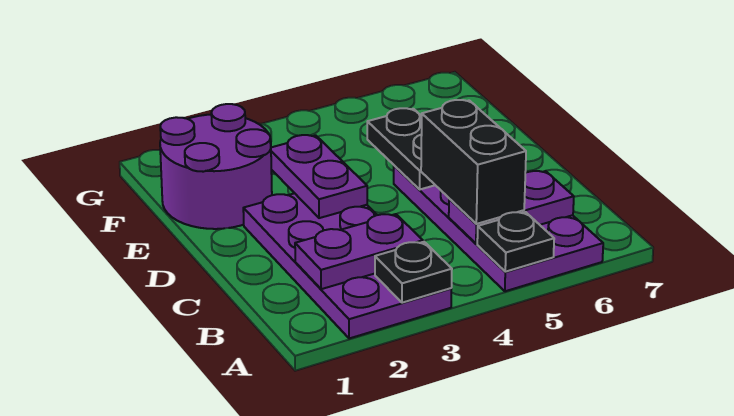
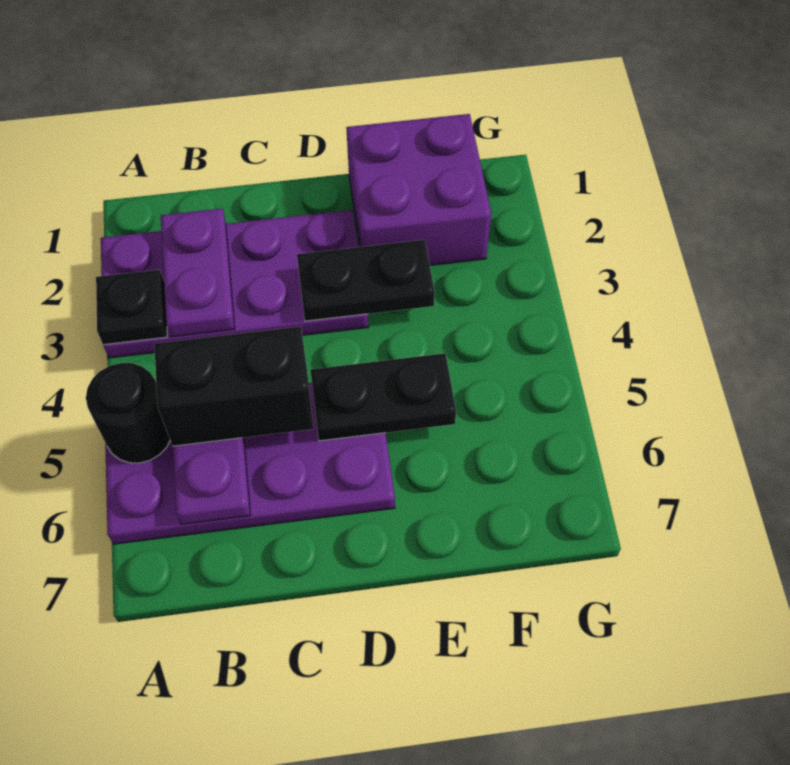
black plate A5 level 2 -> black round brick A5 level 2
purple plate D3:E3 level 2 -> black plate D3:E3 level 2
purple round brick E1:F2 level 1 -> purple brick E1:F2 level 1

